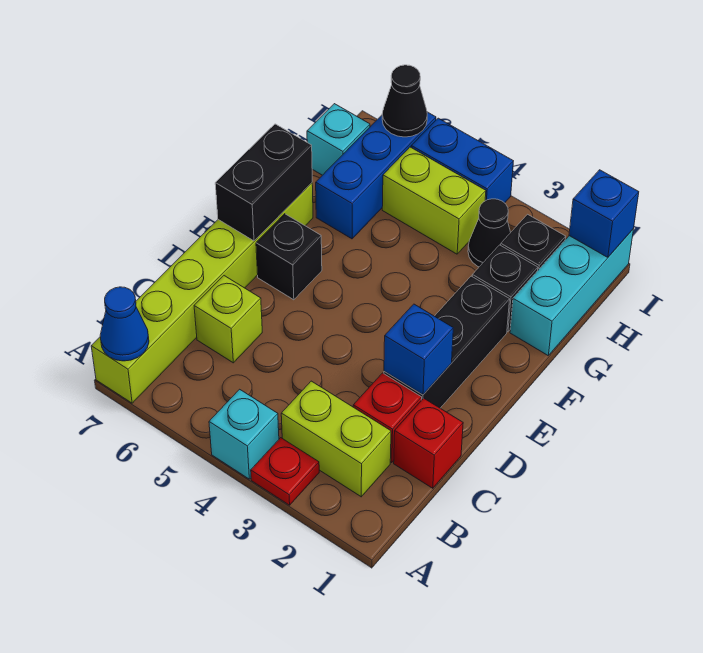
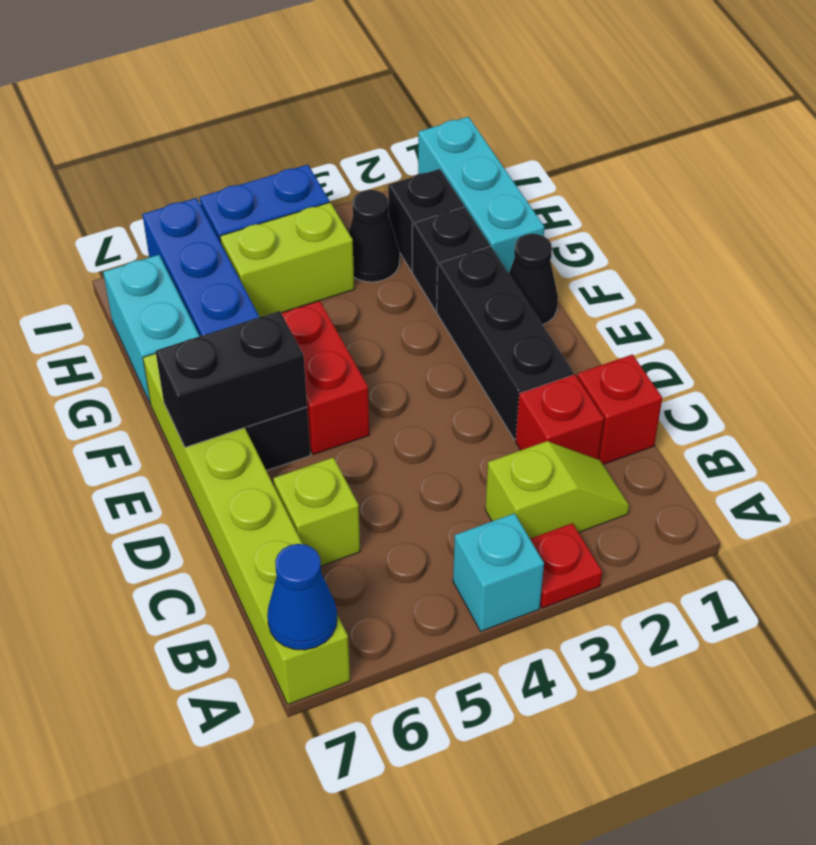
lime brick B2:B3 level 1 -> lime slope B2:B3 level 1 top 3
blue brick D2 level 2 -> none
none -> red brick E5:F5 level 1
black brick E7:F7 level 2 -> black brick E6:E7 level 2
cyan brick H7 level 1 -> cyan brick G7:H7 level 1
blue brick I1 level 2 -> none
black cone I6 level 2 -> black cone F1 level 1

